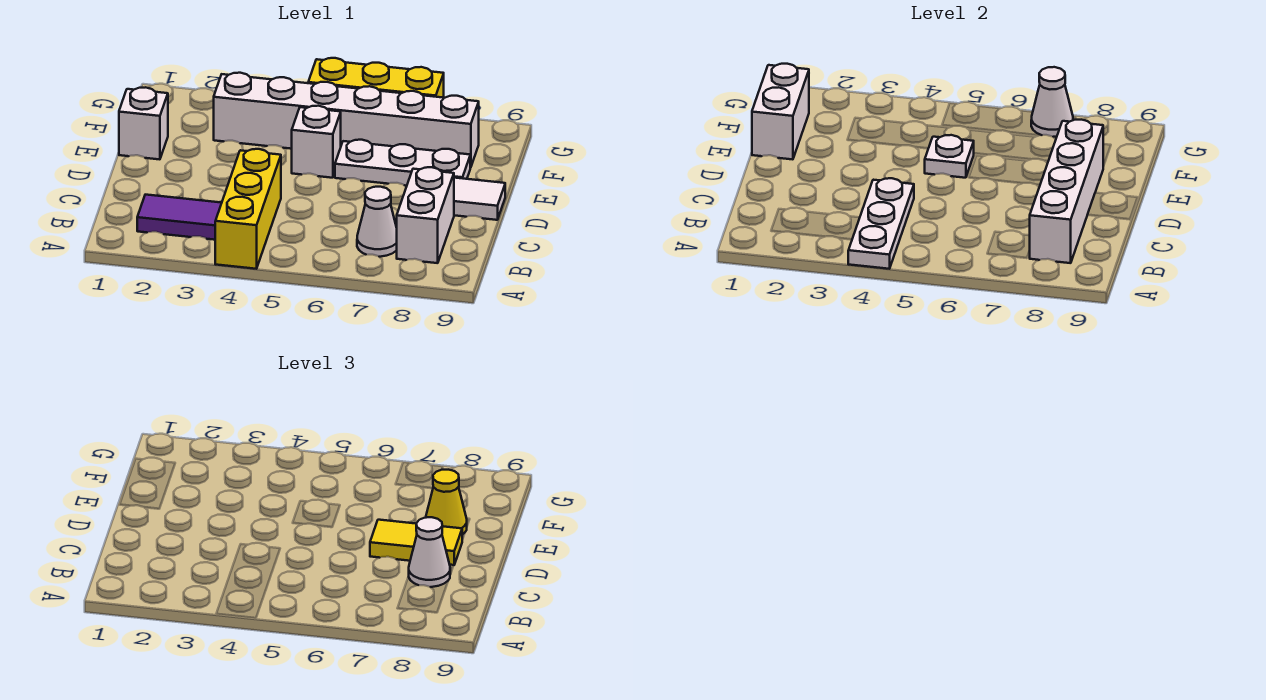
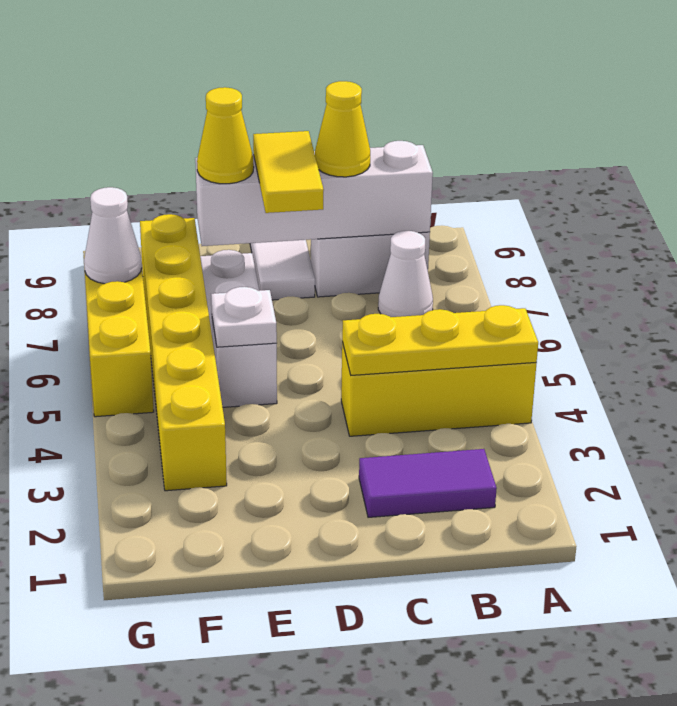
white plate A4:C4 level 2 -> yellow plate A4:C4 level 2
purple tile B2:B3 level 1 -> purple tile B2:C2 level 1
white cone C8 level 3 -> yellow cone C8 level 3
white brick E1 level 1 -> none
white brick E1:F1 level 2 -> none
white brick F3:F8 level 1 -> yellow brick F3:F8 level 1

